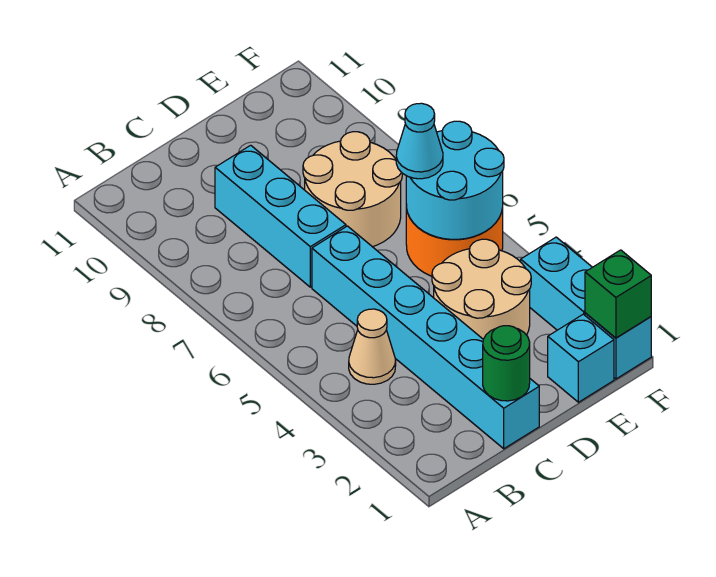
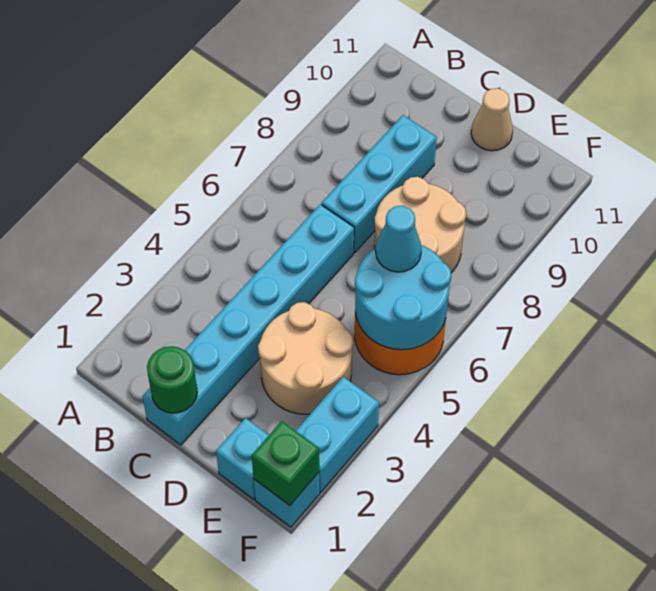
tan cone B4 level 1 -> tan cone D11 level 1

